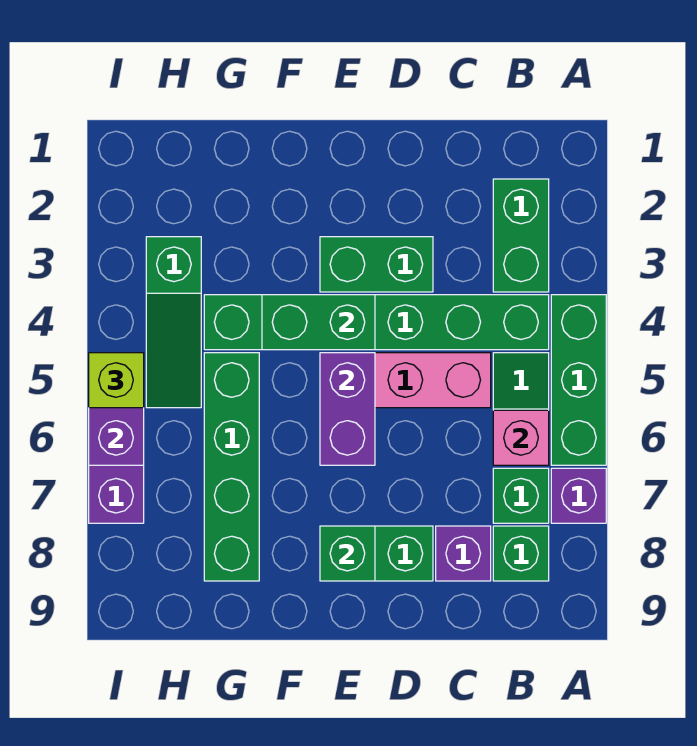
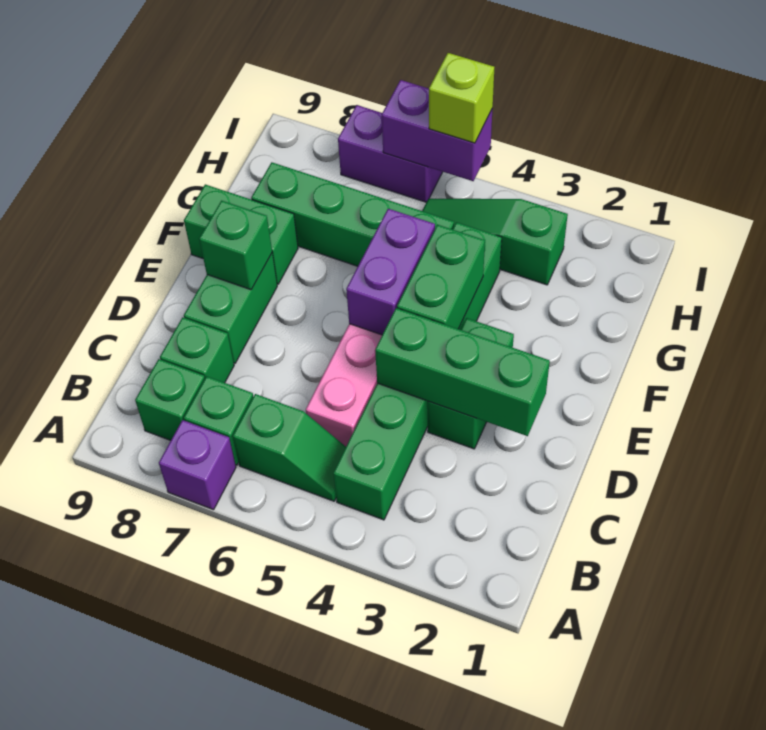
green brick A4:A6 level 1 -> green brick D2:D4 level 2
green brick B2:B3 level 1 -> green brick F8:F9 level 1
pink brick B6 level 2 -> none
purple brick C8 level 1 -> green brick C8 level 1
purple brick E5:E6 level 2 -> purple brick E5:F5 level 2

